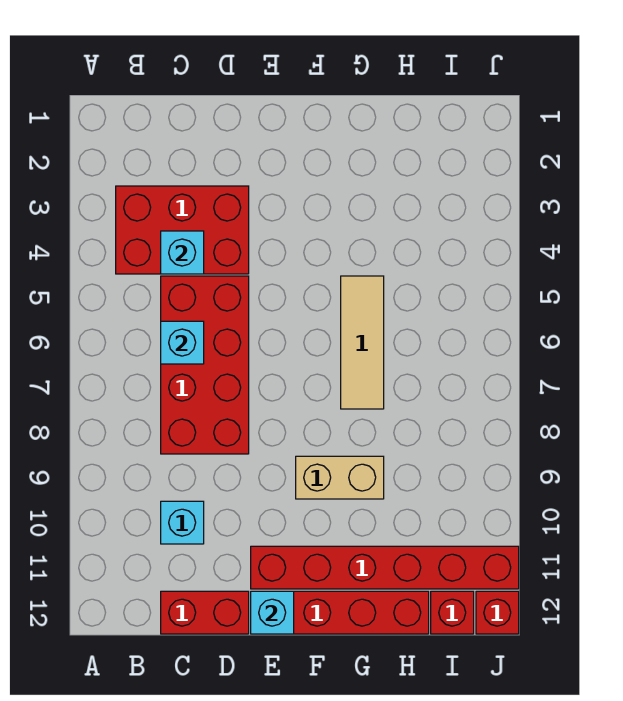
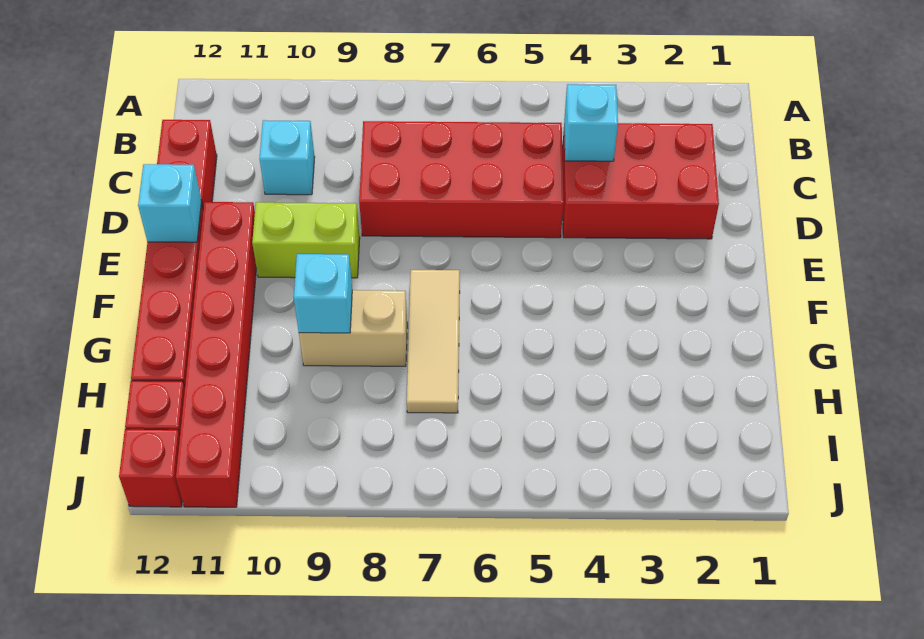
red brick B3:D4 level 1 -> red brick C2:D4 level 1
cyan brick C6 level 2 -> cyan brick G9 level 2
none -> lime brick E9:E10 level 1
tan brick F9:G9 level 1 -> tan brick G8:G9 level 1
tan tile G5:G7 level 1 -> tan tile F7:H7 level 1

